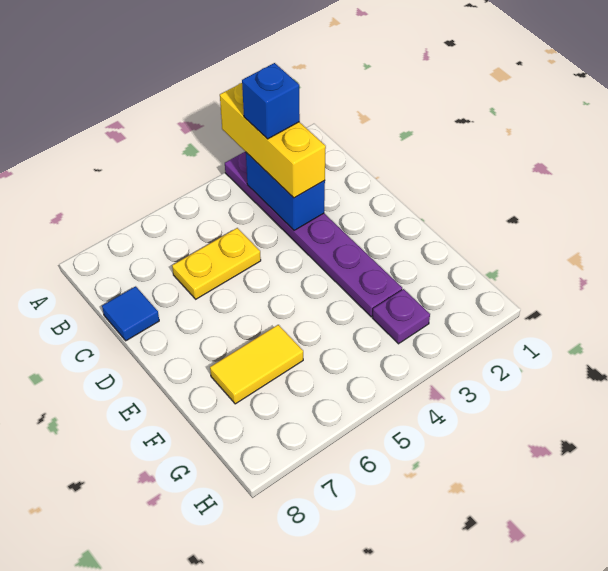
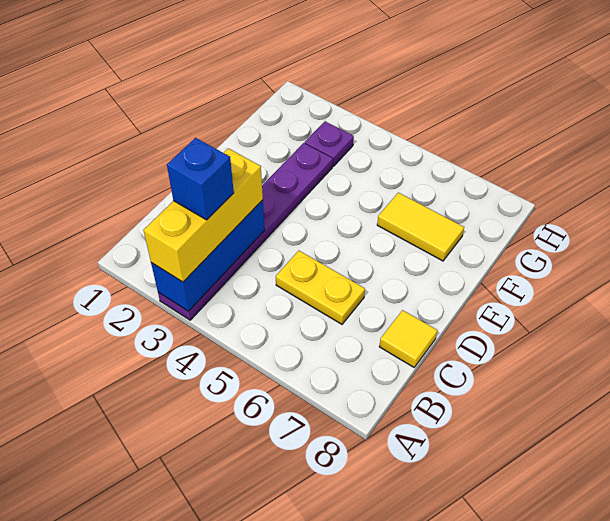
blue brick B3:C3 level 2 -> blue brick A3:C3 level 2
blue tile C8 level 1 -> yellow tile C8 level 1

